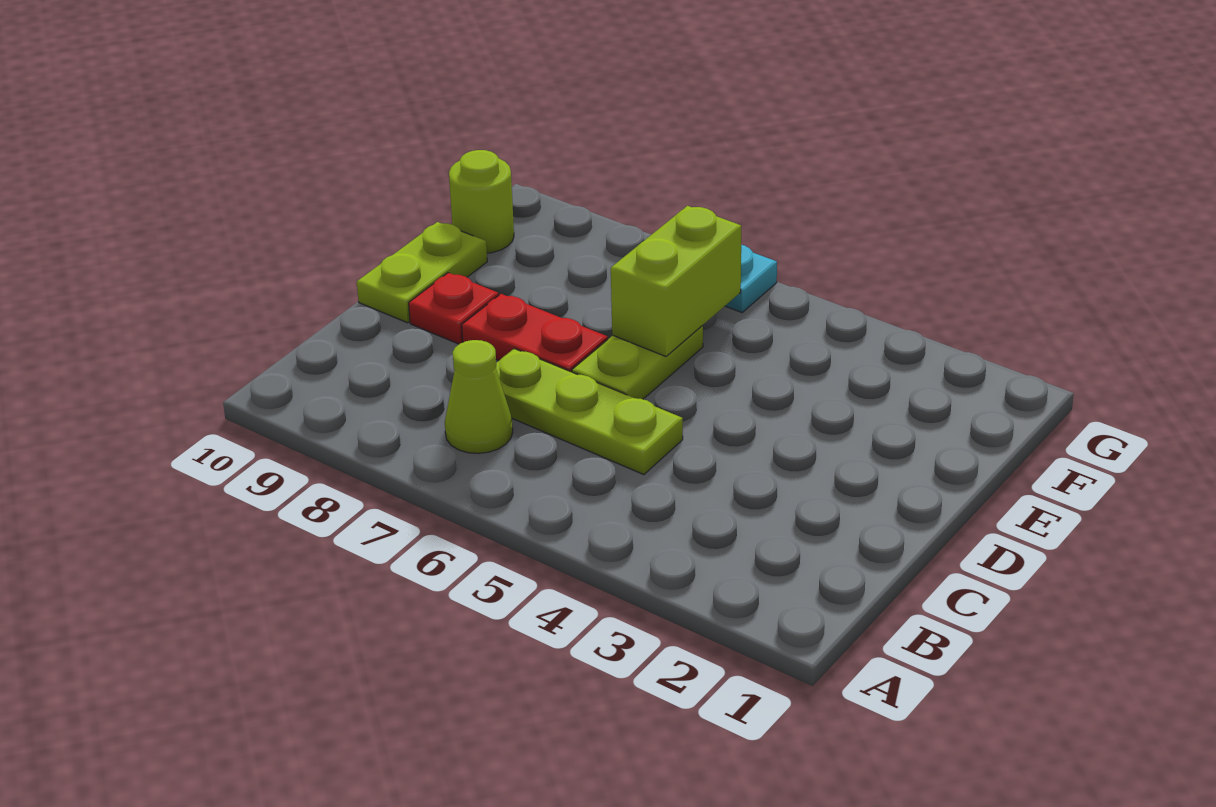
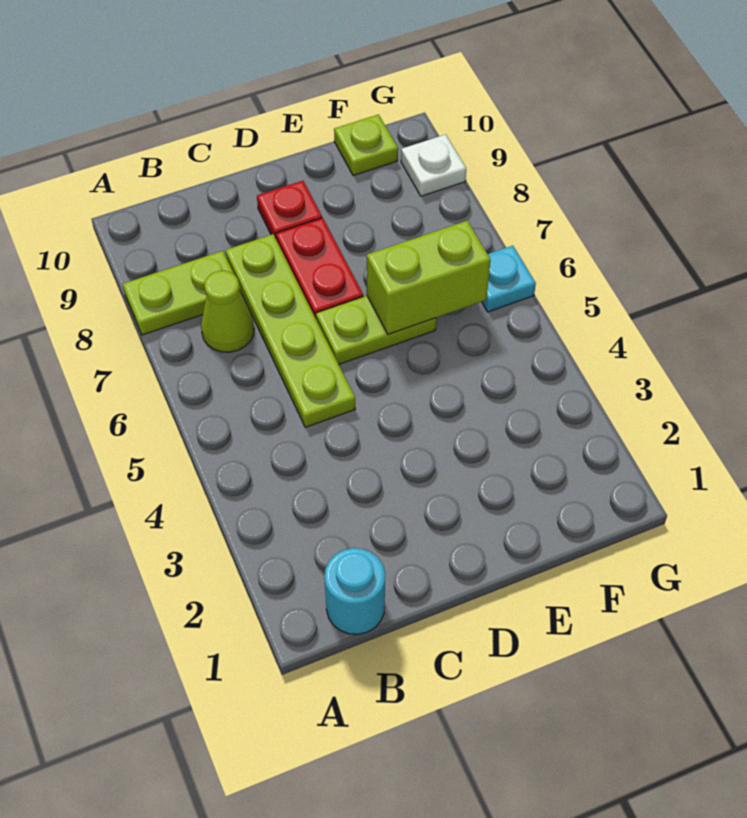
none -> cyan round brick B1 level 1
lime plate C5:C7 level 1 -> lime plate C5:C8 level 1
lime plate D10:E10 level 1 -> lime plate A8:B8 level 1
lime round brick F10 level 1 -> lime plate F10 level 1
none -> white plate G9 level 1

